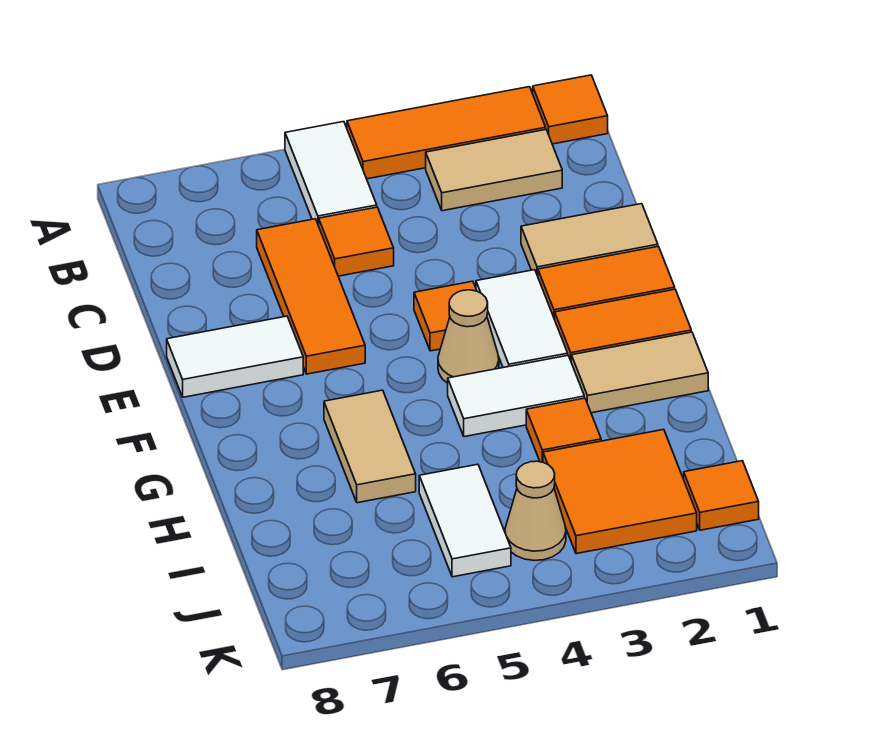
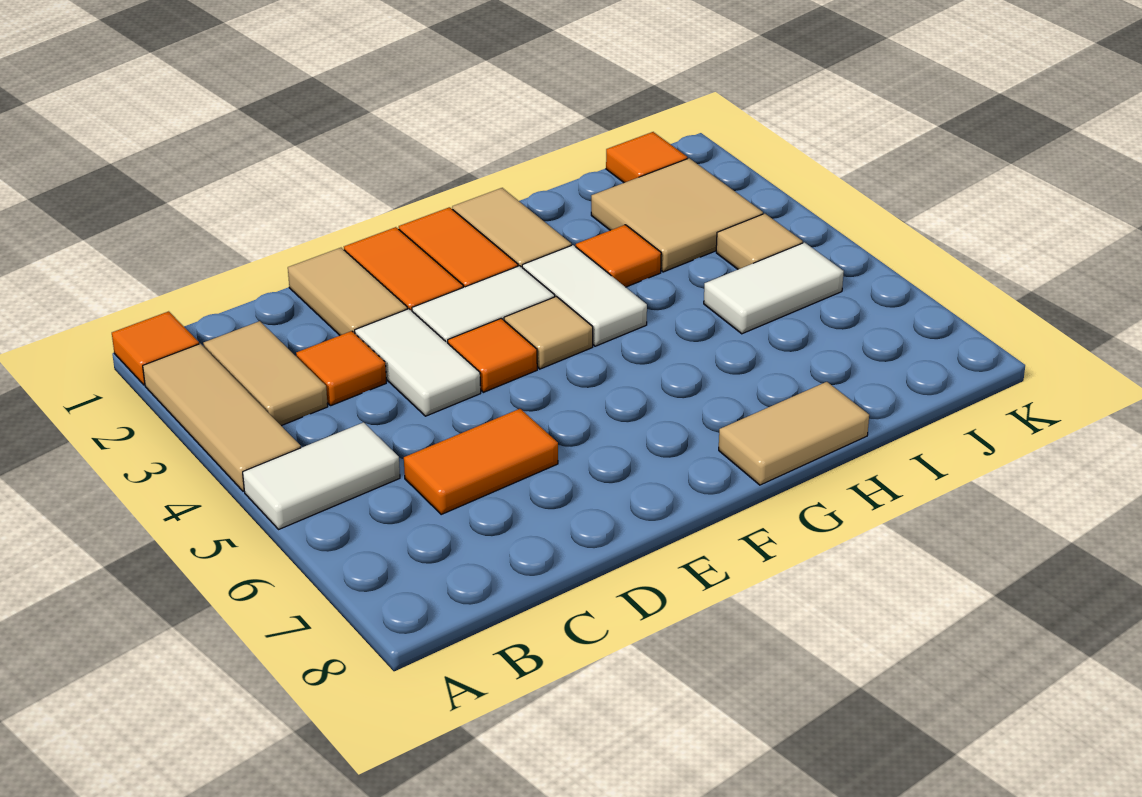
orange tile A2:A4 level 1 -> tan tile A2:A4 level 1
orange tile C5 level 1 -> orange tile C3 level 1
orange tile C6:E6 level 1 -> orange tile C6:D6 level 1
white tile E7:E8 level 1 -> white tile D3:D4 level 1
tan cone F4 level 1 -> tan tile F4 level 1
tan tile G6:H6 level 1 -> tan tile G8:H8 level 1
orange tile I2:J3 level 1 -> tan tile I2:J3 level 1
tan cone J4 level 1 -> tan tile J4 level 1

